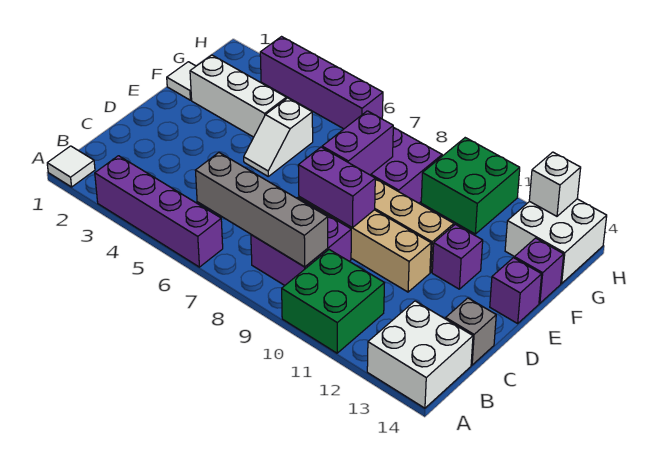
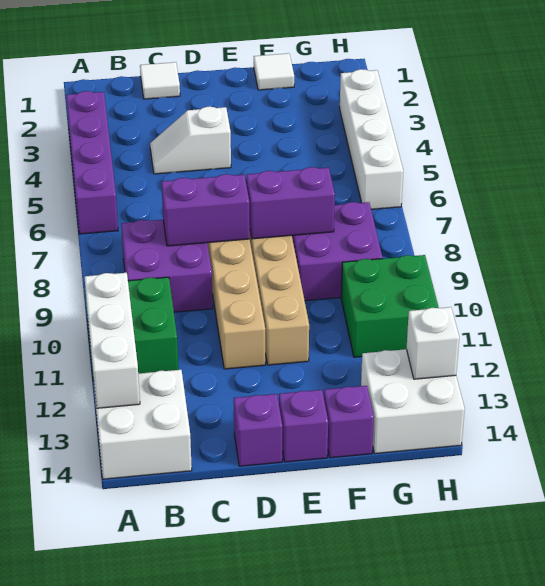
white tile A1 level 1 -> white tile C1 level 1
grey brick B6:B9 level 2 -> none
grey brick C14 level 1 -> none
purple brick D8:D9 level 2 -> purple brick C8:D8 level 2
white slope E5:F5 level 1 top F -> white slope C4:D4 level 1 top D
purple brick E12 level 1 -> purple brick D14 level 1
white brick F2:F4 level 1 -> white brick A11:A13 level 2
purple brick H3:H6 level 1 -> white brick H3:H6 level 1

